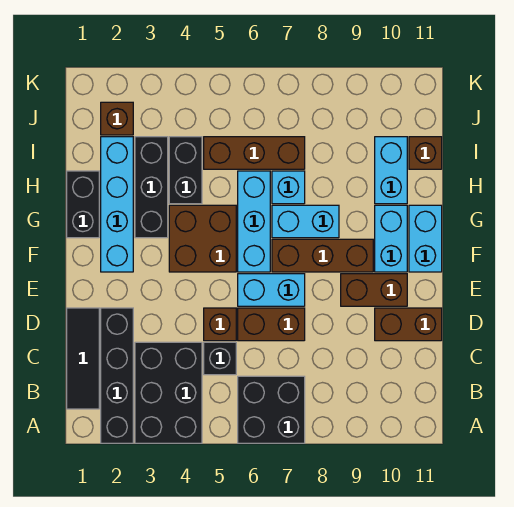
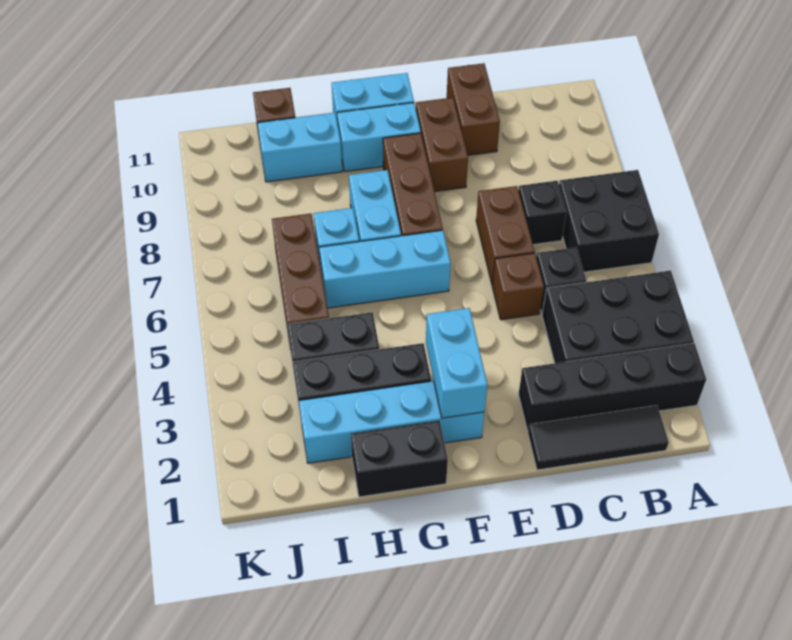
none -> black brick C7 level 1
cyan brick E6:E7 level 1 -> cyan brick F2:F3 level 2
brown brick F4:G5 level 1 -> none
brown brick J2 level 1 -> none

